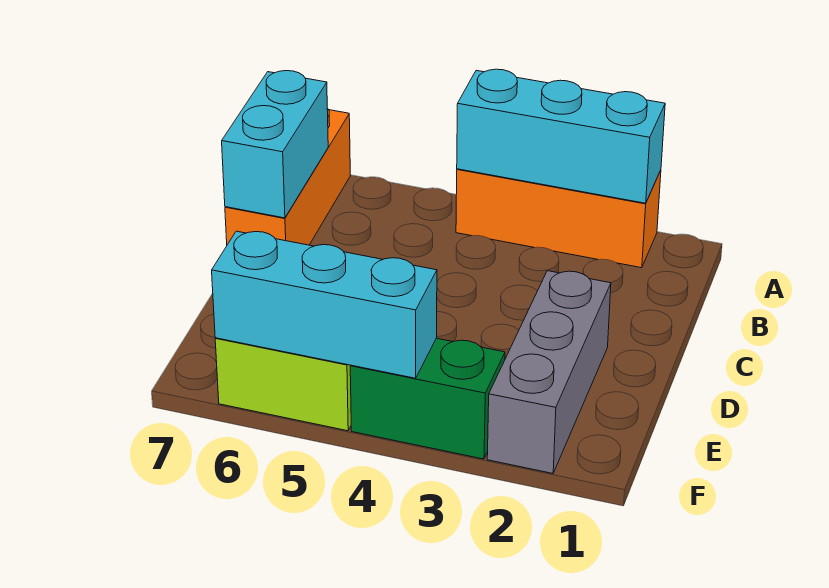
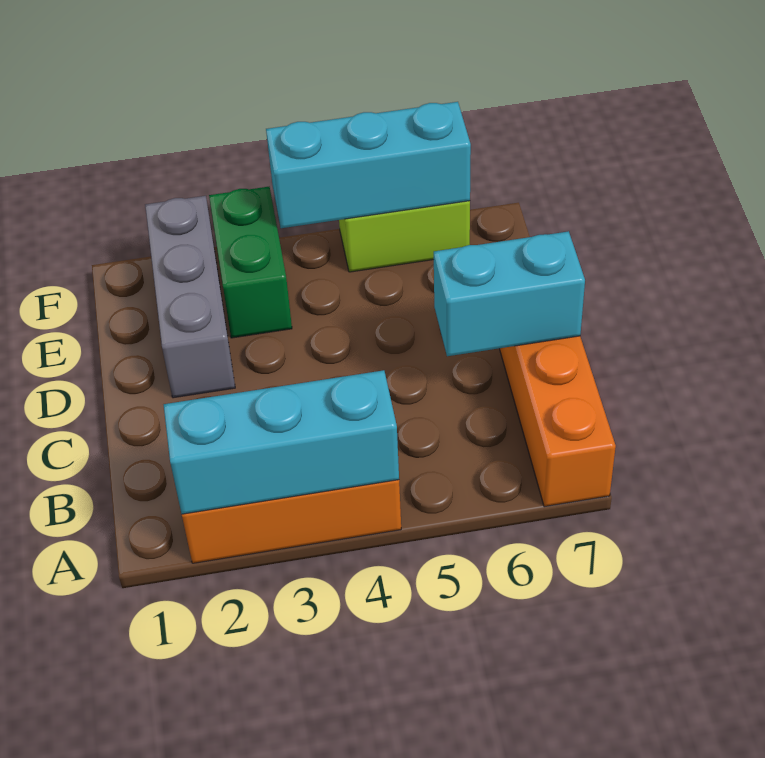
cyan brick B7:C7 level 2 -> cyan brick C6:C7 level 2
green brick F3:F4 level 1 -> green brick E3:F3 level 1

